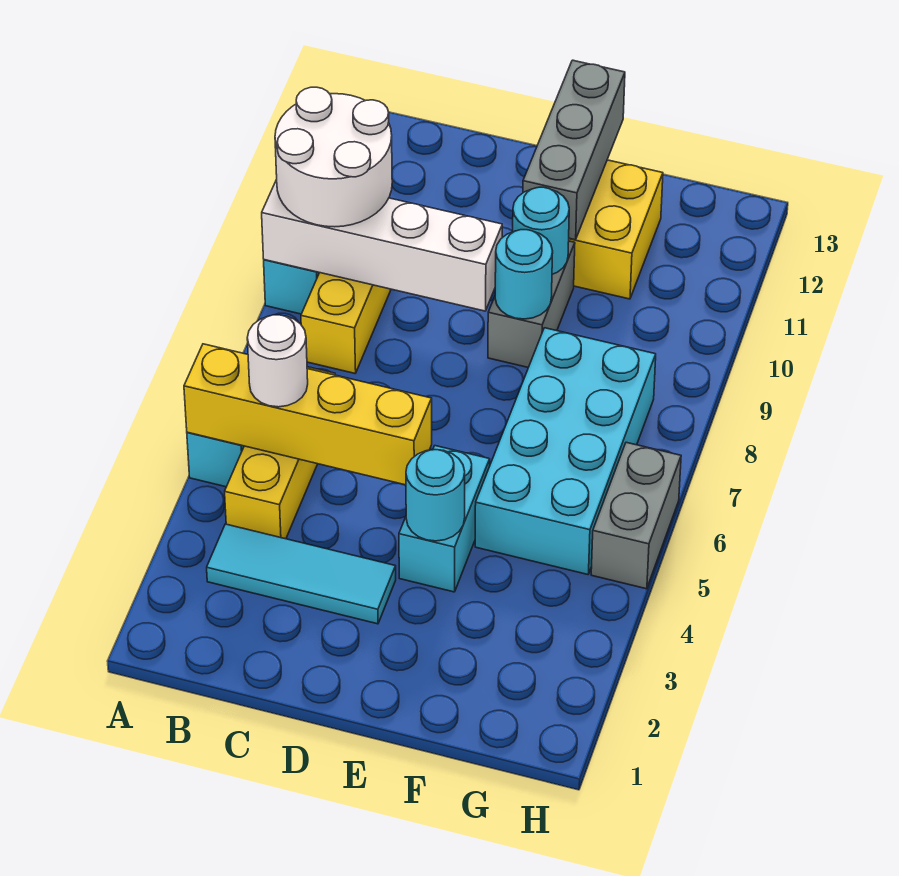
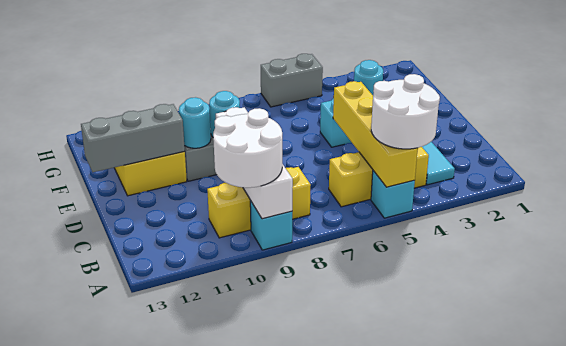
white round brick B5 level 3 -> white round brick A4:B5 level 3
cyan brick F5:G8 level 1 -> none

